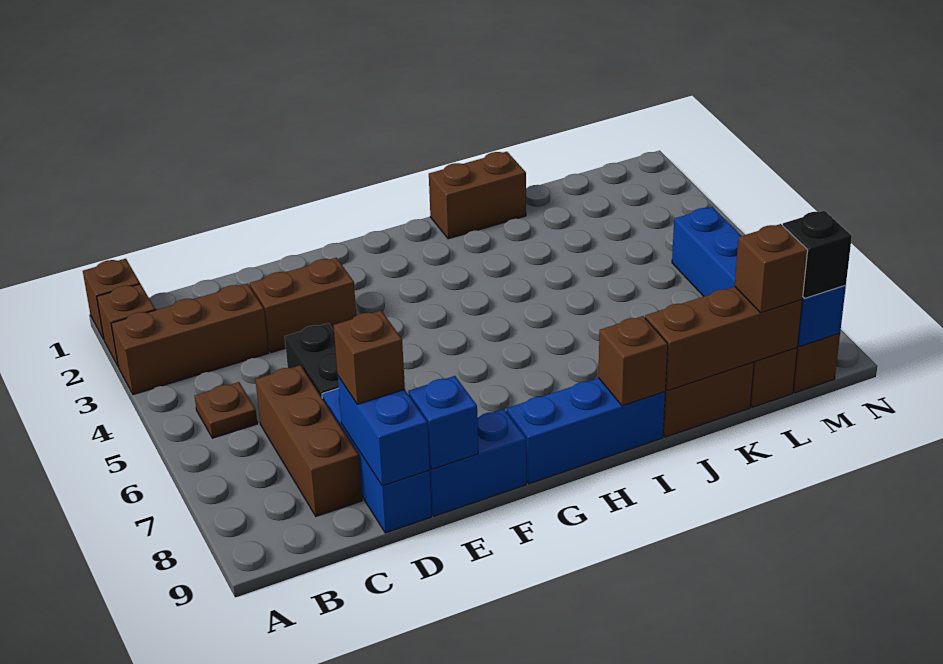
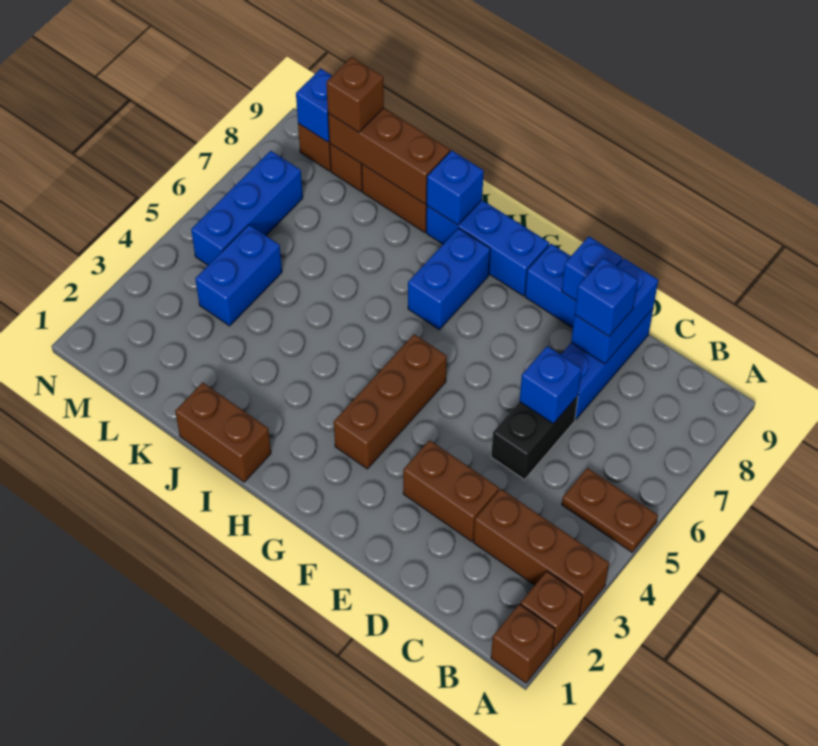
brown plate B5 level 1 -> brown plate A5:B5 level 1
brown brick C6:C8 level 1 -> brown brick G3:G5 level 1
none -> blue brick D6 level 2
brown brick D8 level 3 -> blue brick D8 level 3
none -> blue brick H7:H8 level 1
brown brick I9 level 2 -> blue brick I9 level 2
none -> blue brick L4:L5 level 1
black brick M9 level 3 -> none

